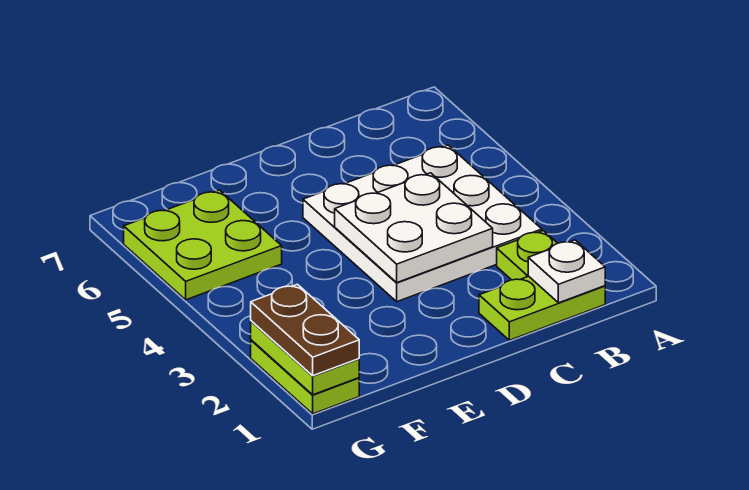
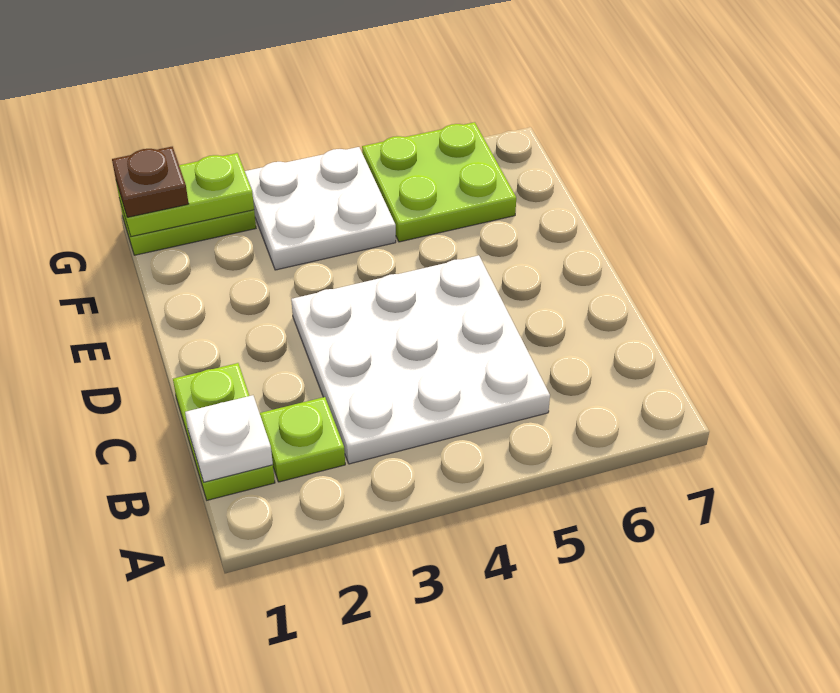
white plate C3:D4 level 2 -> white plate F3:G4 level 1
brown plate G1:G2 level 3 -> brown plate G1 level 3

